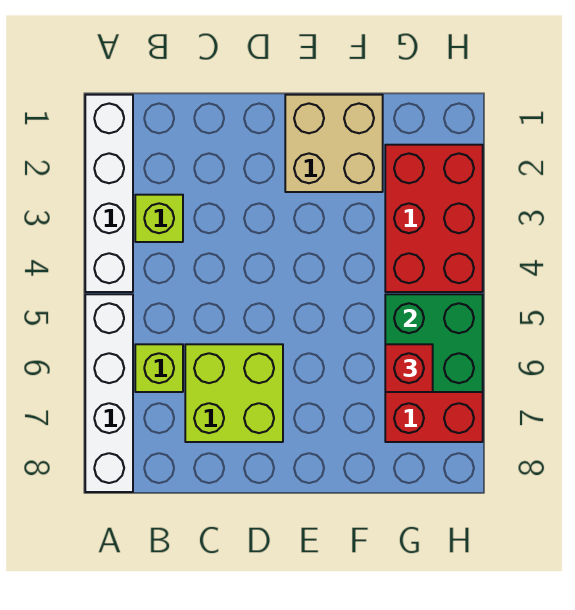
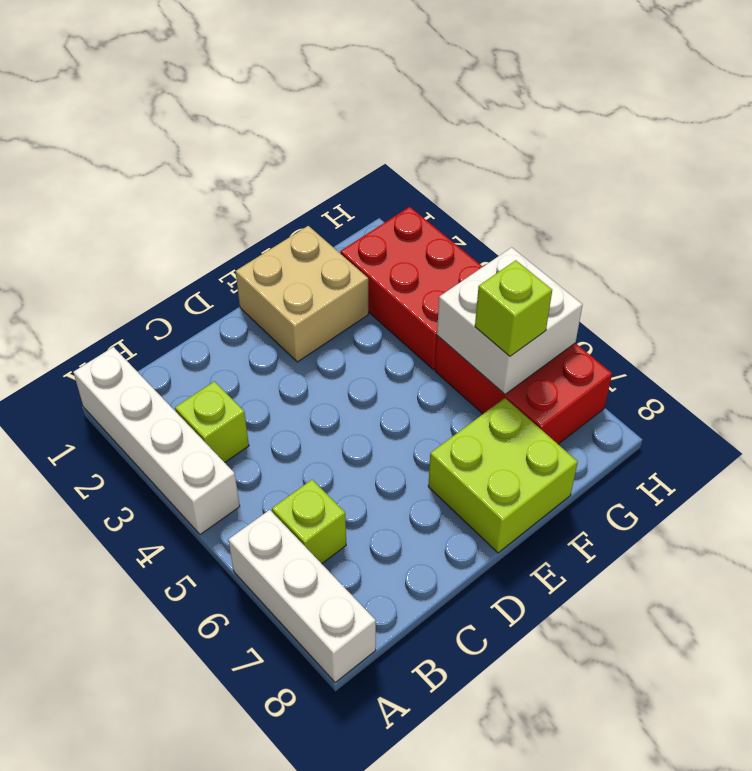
white brick A5:A8 level 1 -> white brick A6:A8 level 1
lime brick C6:D7 level 1 -> lime brick E7:F8 level 1
green brick G5:H6 level 2 -> white brick G5:H6 level 2
red brick G6 level 3 -> lime brick G6 level 3

